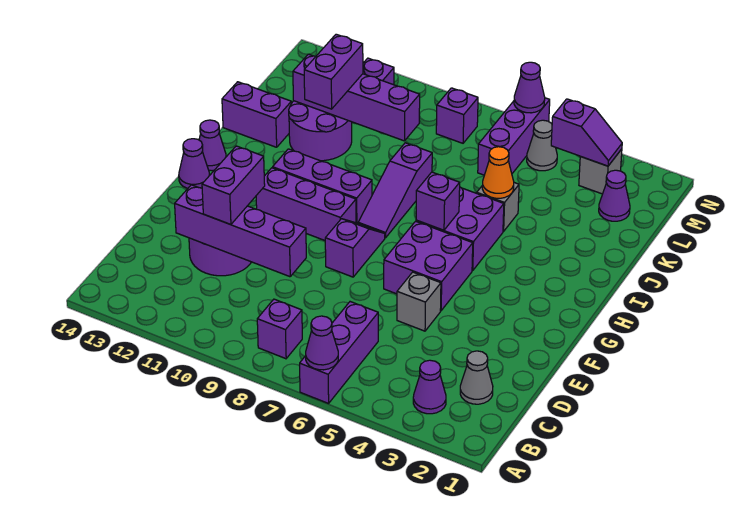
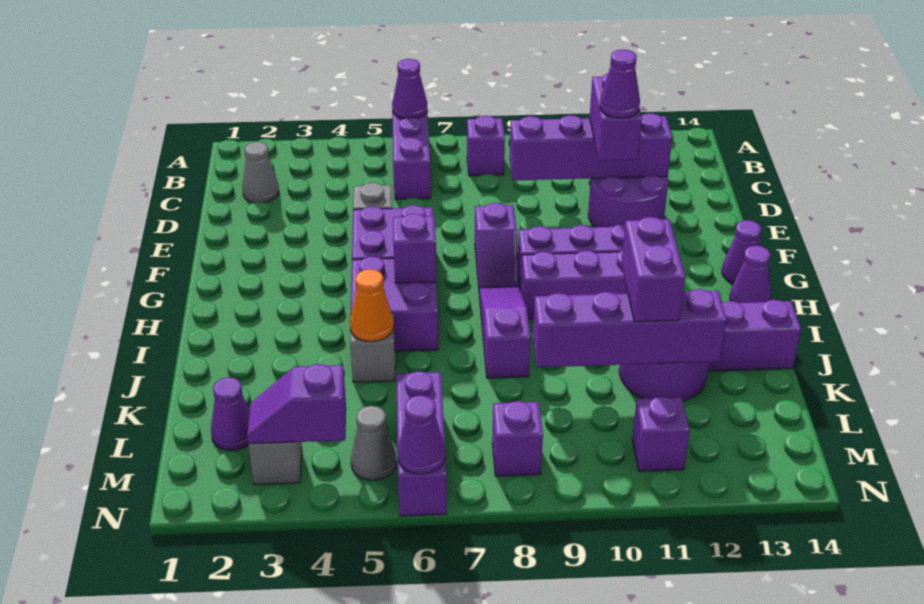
purple cone B3 level 1 -> purple cone E11 level 4

